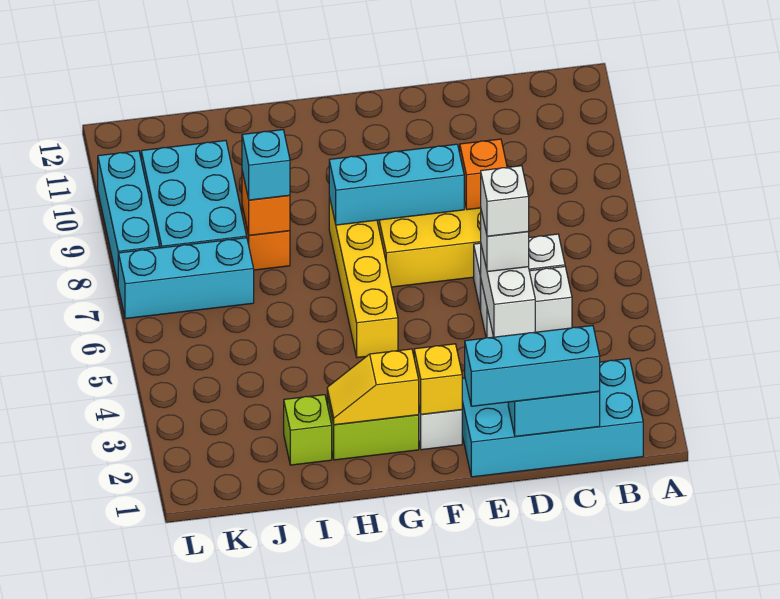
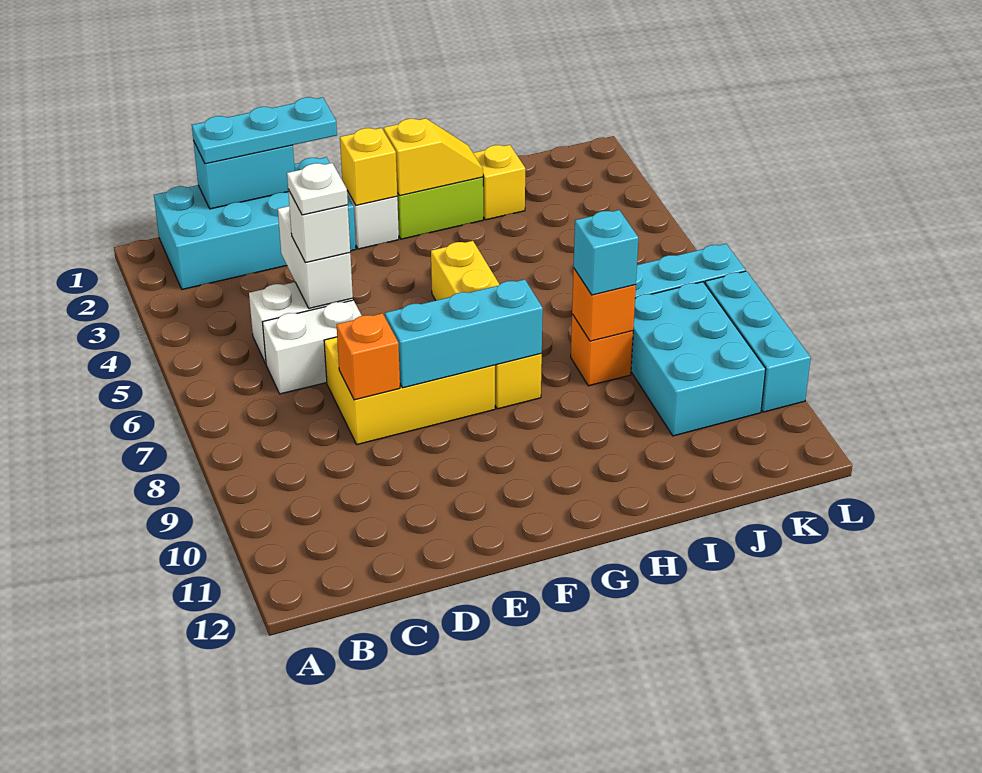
cyan brick C1:E1 level 3 -> cyan plate C1:E1 level 3
white brick D5 level 4 -> white plate D5 level 4
lime brick I2 level 1 -> yellow brick I2 level 1

